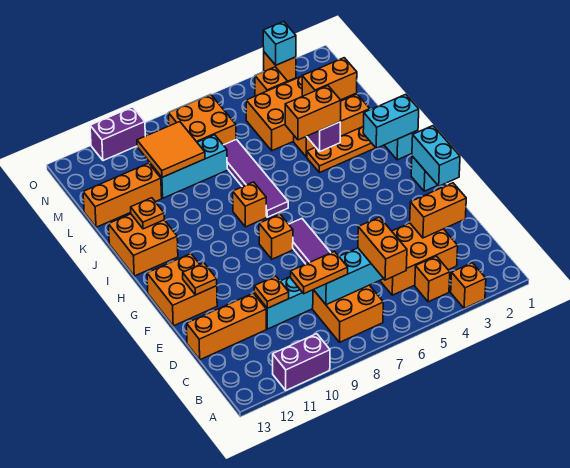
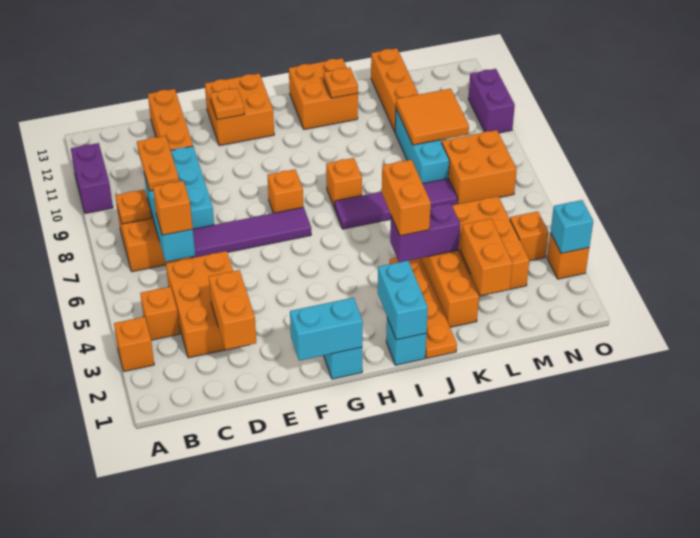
orange brick B6:C6 level 3 -> orange brick C6 level 3
orange plate D10 level 2 -> orange plate B8 level 2

